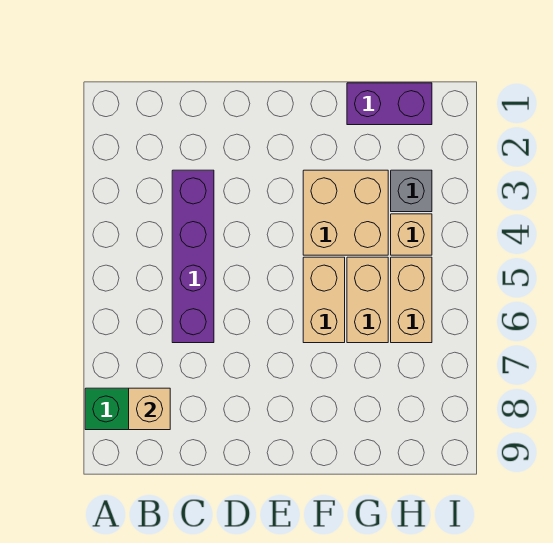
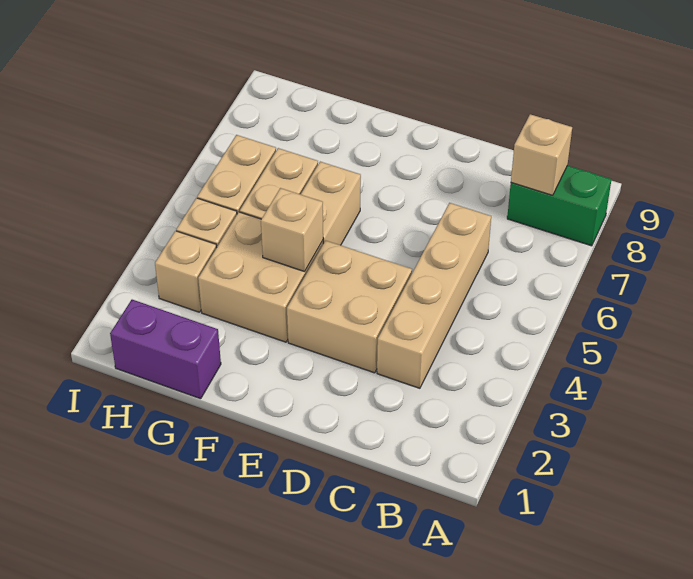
purple brick C3:C6 level 1 -> tan brick C3:C6 level 1
none -> tan brick D3:E4 level 1
none -> tan brick F4 level 2
grey brick H3 level 1 -> tan brick H3 level 1

